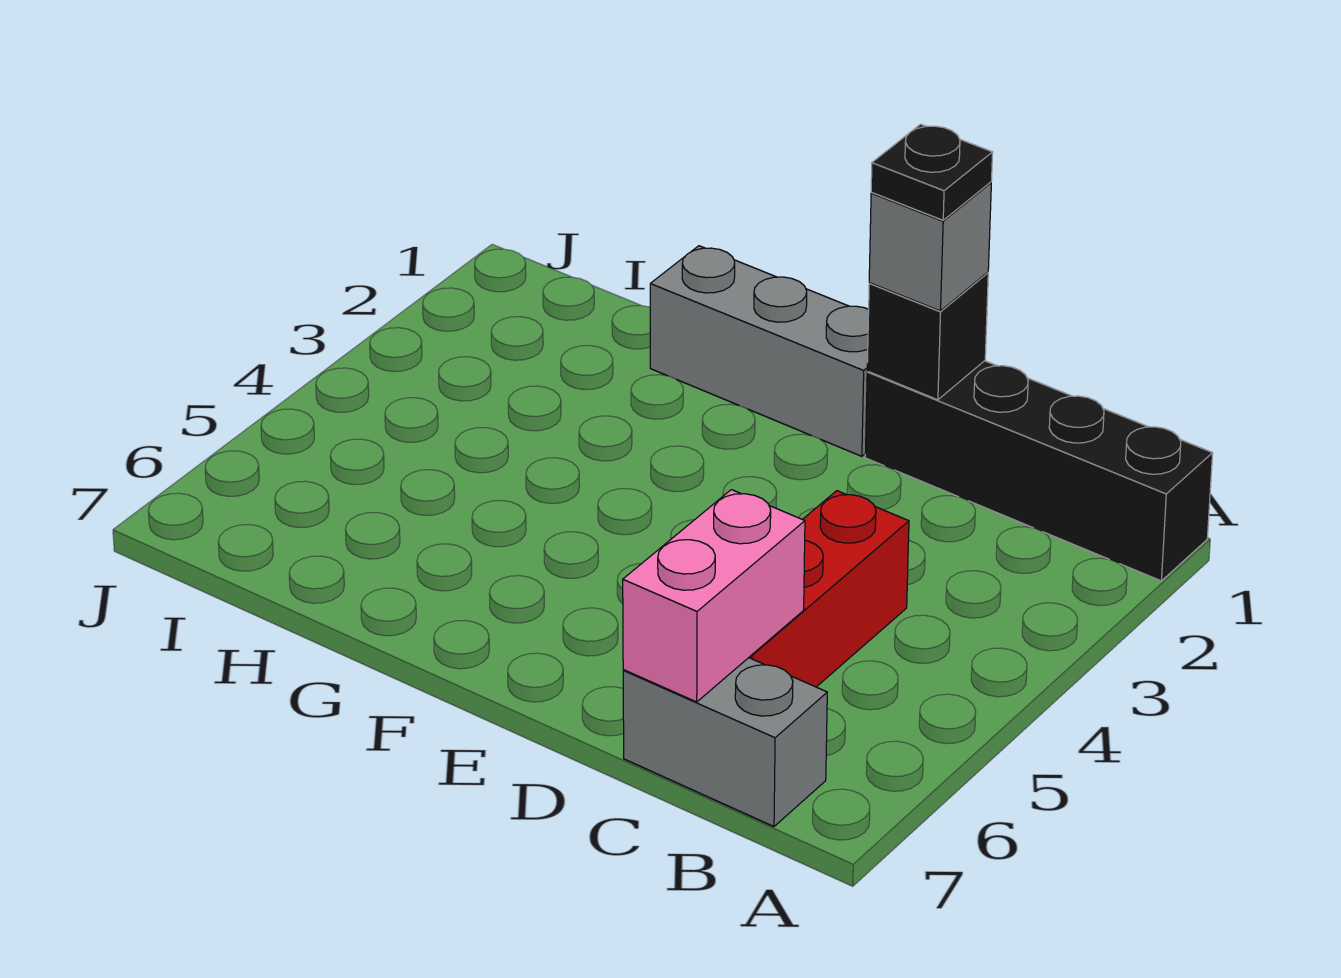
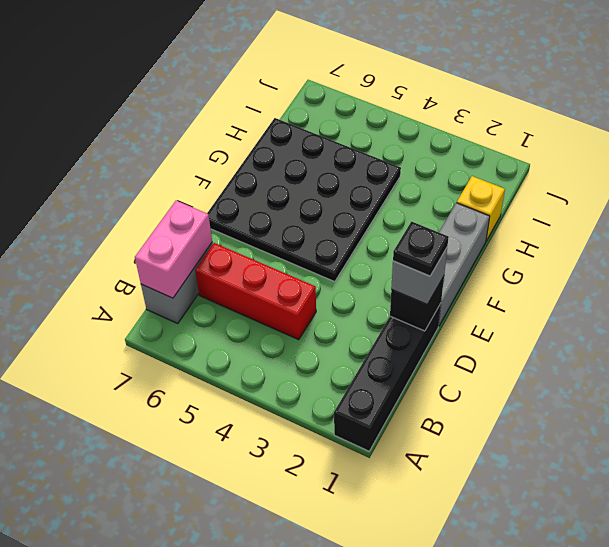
pink brick C6:C7 level 2 -> pink brick B7:C7 level 2
none -> black plate E4:H7 level 1
none -> yellow brick H1 level 1

